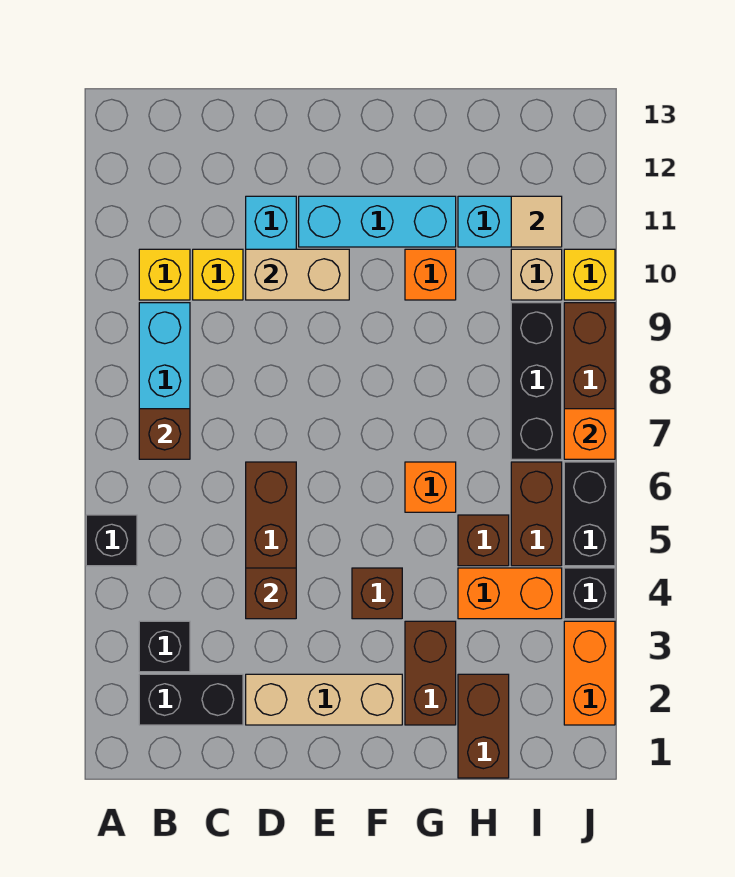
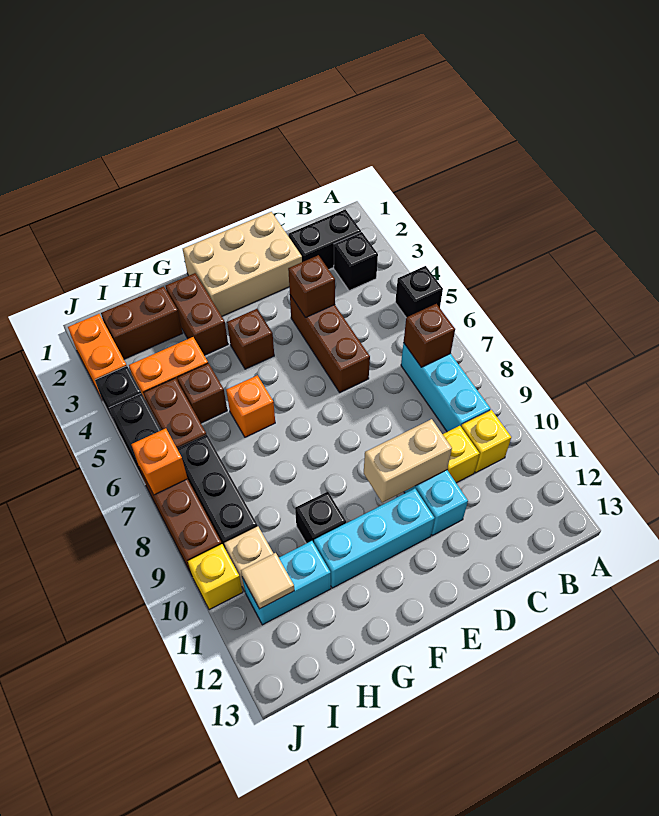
tan brick D2:F2 level 1 -> tan brick D1:F2 level 1
orange brick G10 level 1 -> black brick G10 level 1
brown brick H1:H2 level 1 -> brown brick H2:I2 level 1

